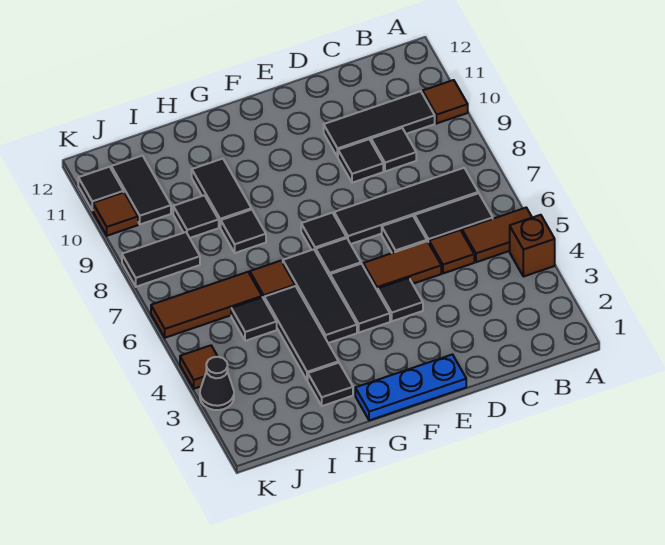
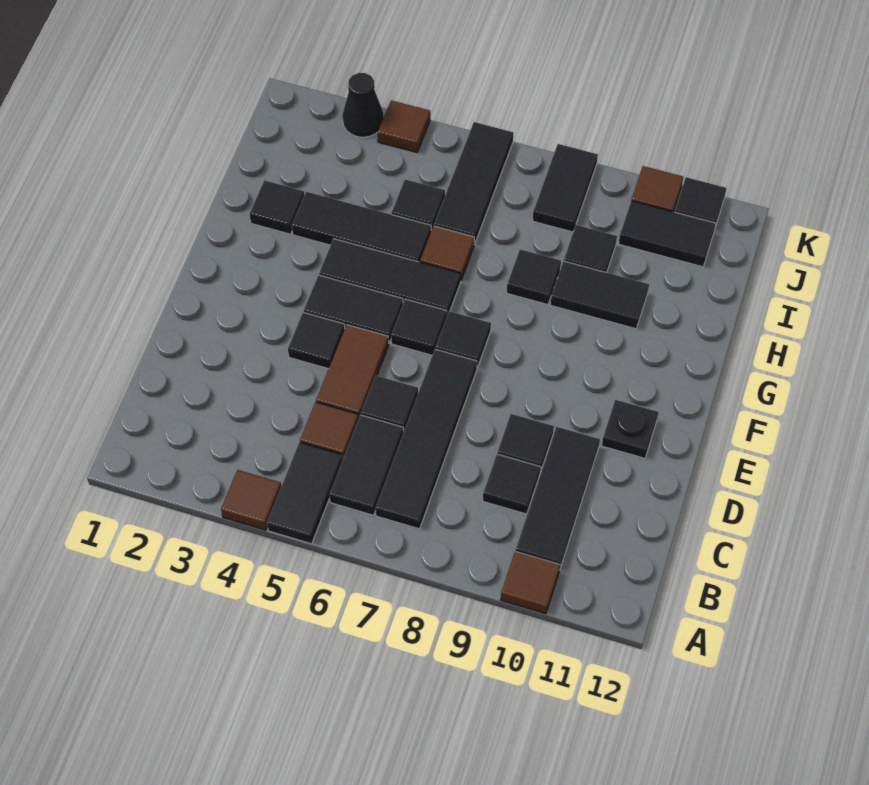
brown brick A4 level 1 -> brown tile A4 level 1
brown tile A5:B5 level 1 -> black tile A5:B5 level 1
blue plate E1:G1 level 1 -> none
none -> black plate E11 level 1
brown tile I6:K6 level 1 -> black tile I6:K6 level 1

